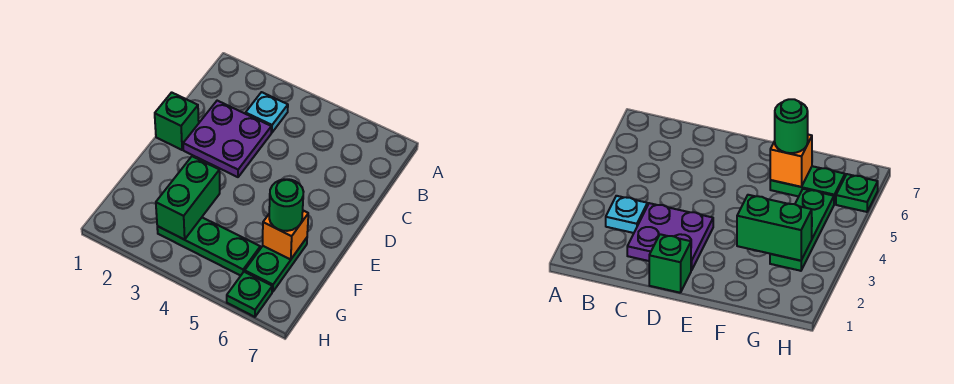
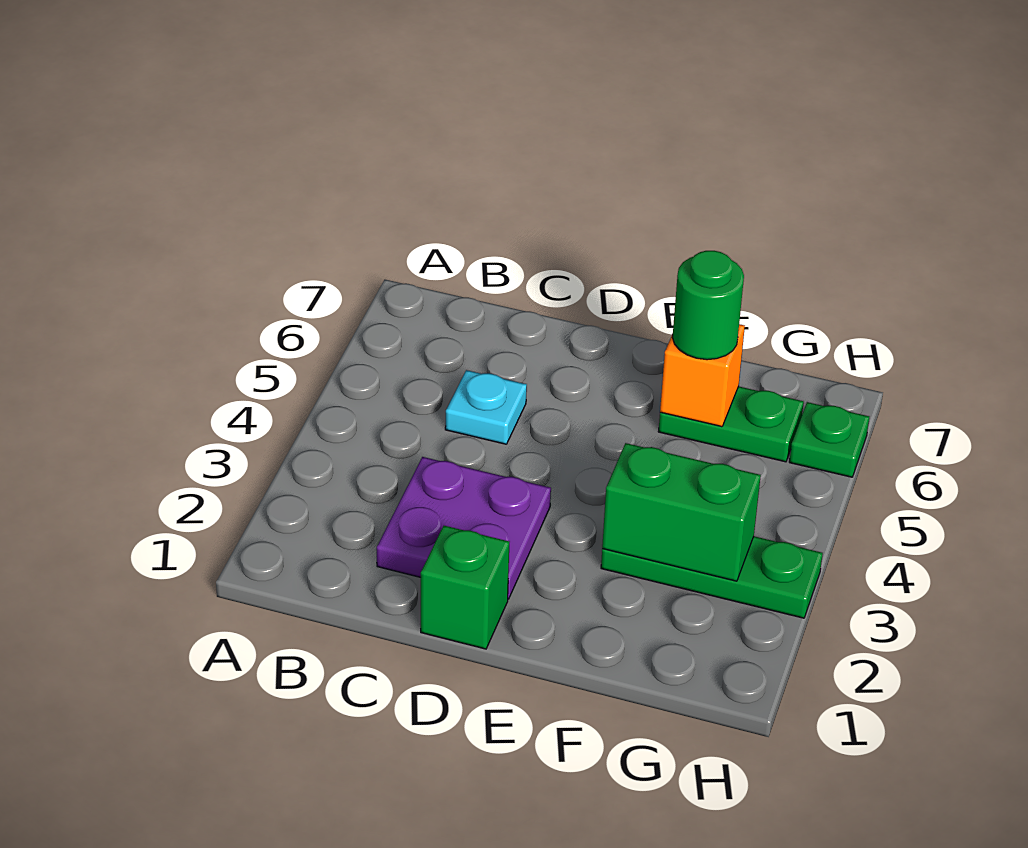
cyan plate B3 level 1 -> cyan plate C5 level 1
green plate G3:G5 level 1 -> green plate F3:H3 level 1

